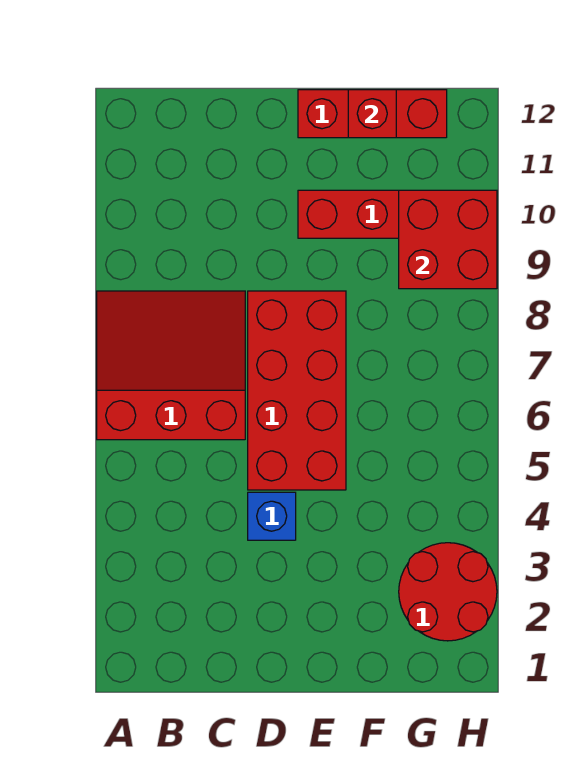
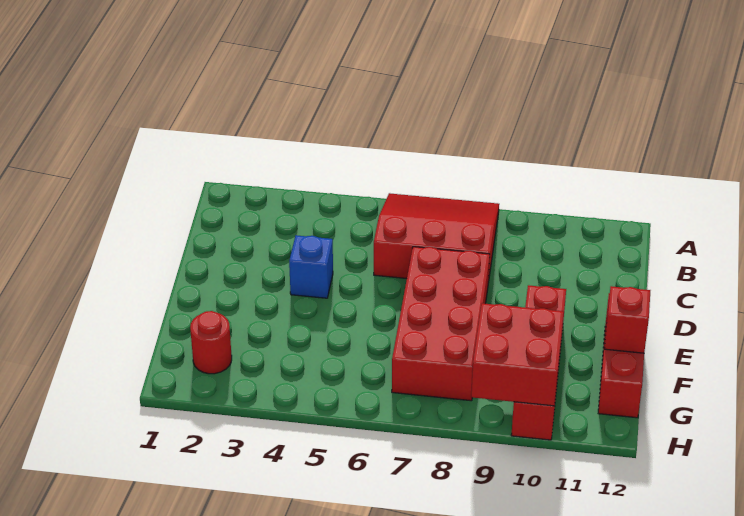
red slope A6:C8 level 1 top 6 -> red slope A6:C8 level 1 top C
red brick D5:E8 level 1 -> red brick D7:G8 level 1
red round brick G2:H3 level 1 -> red round brick G2 level 1

